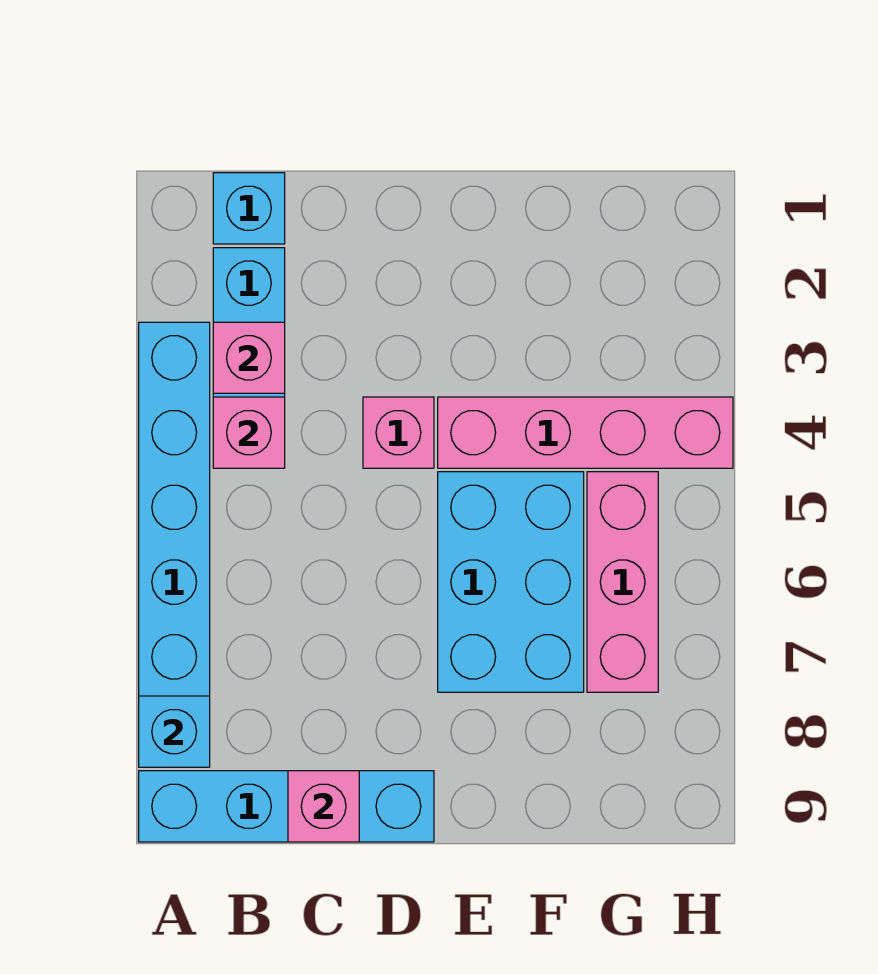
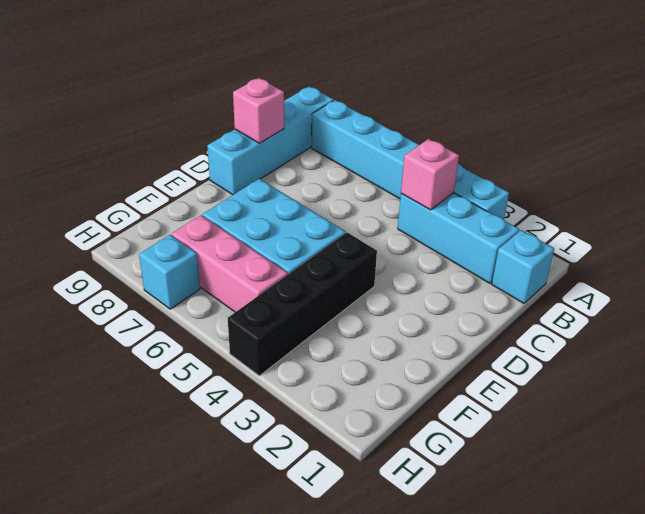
cyan brick A8 level 2 -> cyan brick H7 level 1
pink brick B3 level 2 -> none
pink brick D4 level 1 -> none
pink brick E4:H4 level 1 -> black brick E4:H4 level 1

